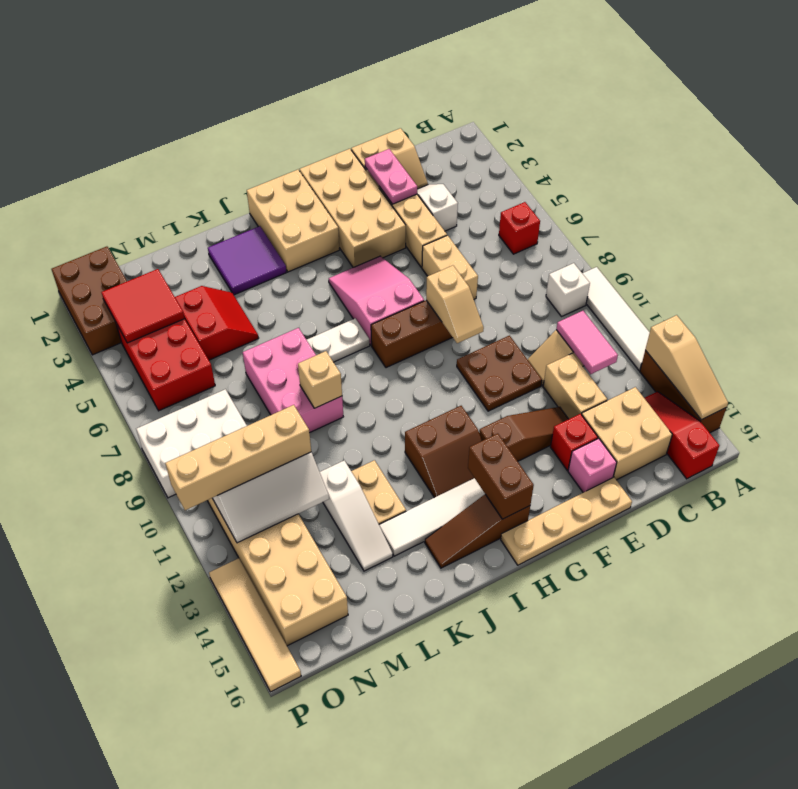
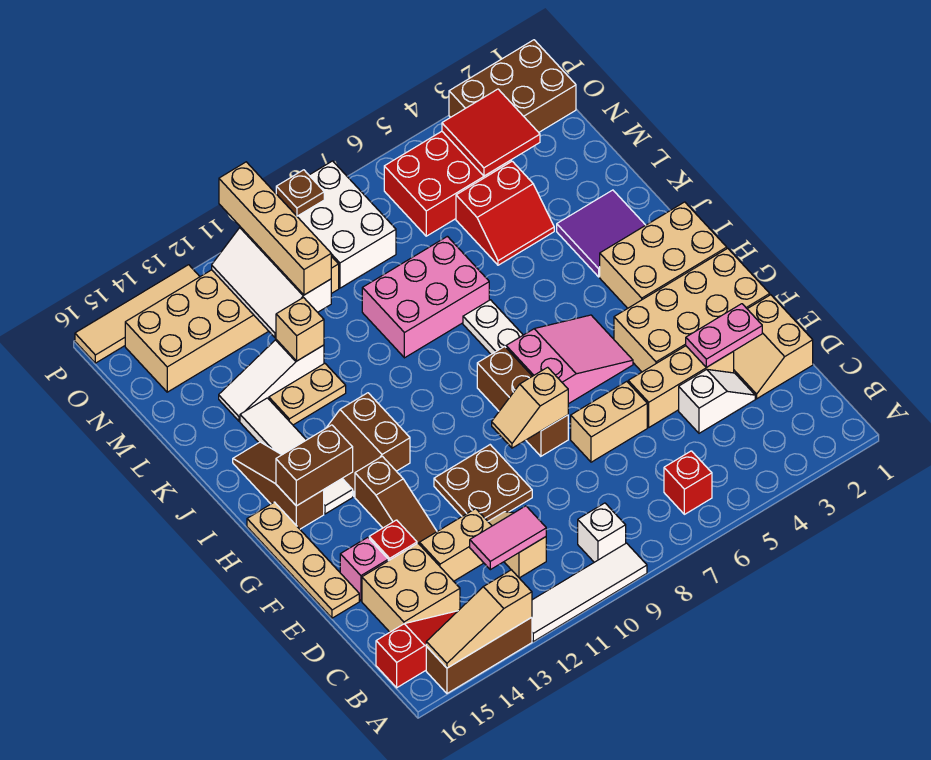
tan brick K9 level 2 -> tan brick L12 level 2
none -> brown plate P9 level 2

